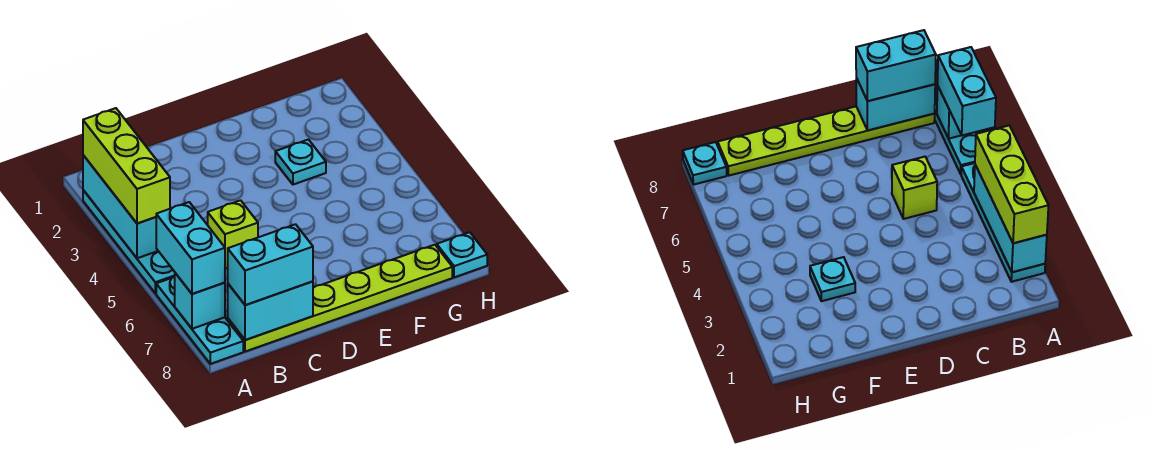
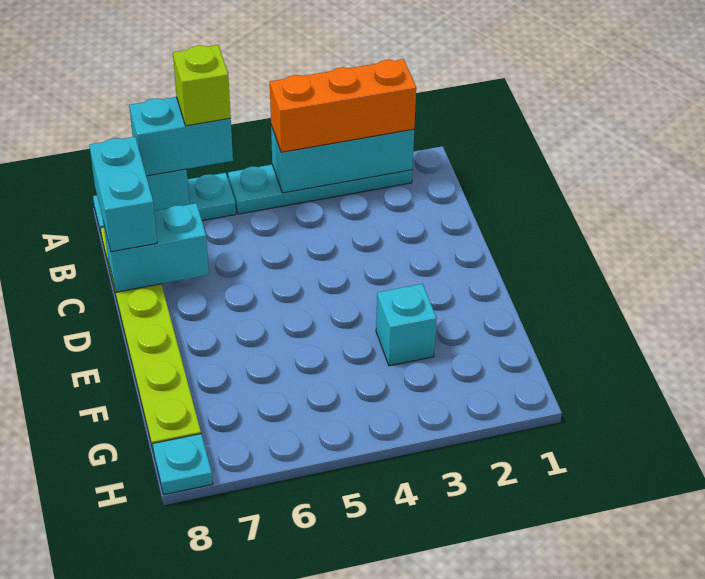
lime brick A2:A4 level 3 -> orange brick A2:A4 level 3
cyan brick B8:C8 level 2 -> cyan brick C7:C8 level 2
lime brick C5 level 1 -> lime brick A6 level 4
cyan plate F3 level 1 -> cyan brick F3 level 1

